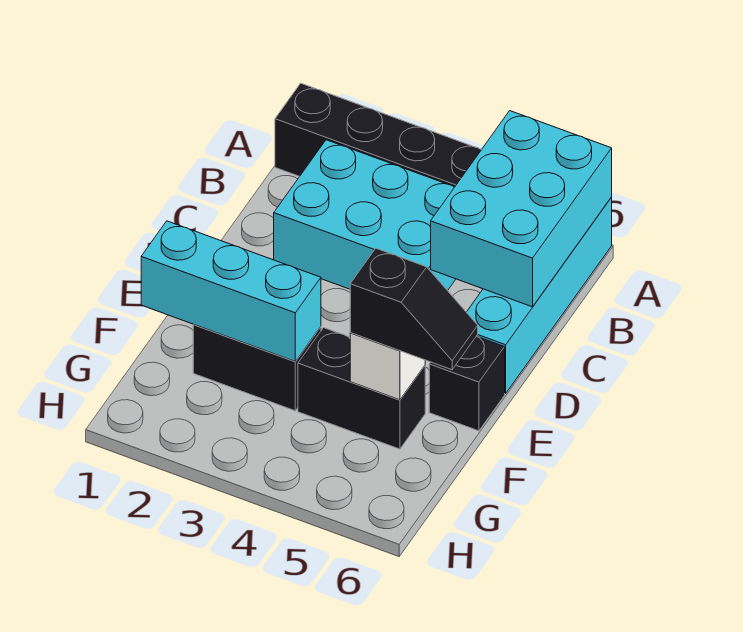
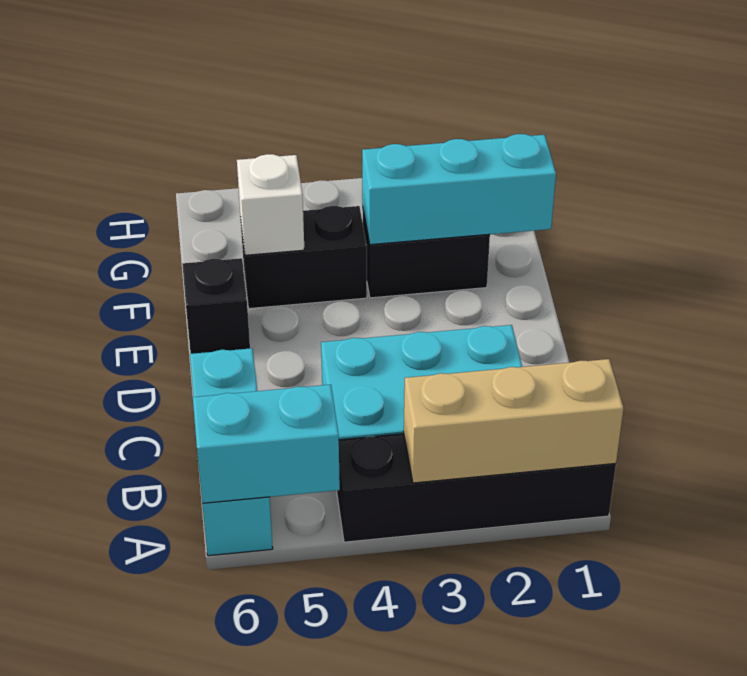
none -> tan brick A1:A3 level 2
cyan brick A5:C6 level 2 -> cyan brick A5:A6 level 2
cyan brick A6:D6 level 1 -> cyan brick A6:C6 level 1
black slope F5:F6 level 3 top 5 -> none

